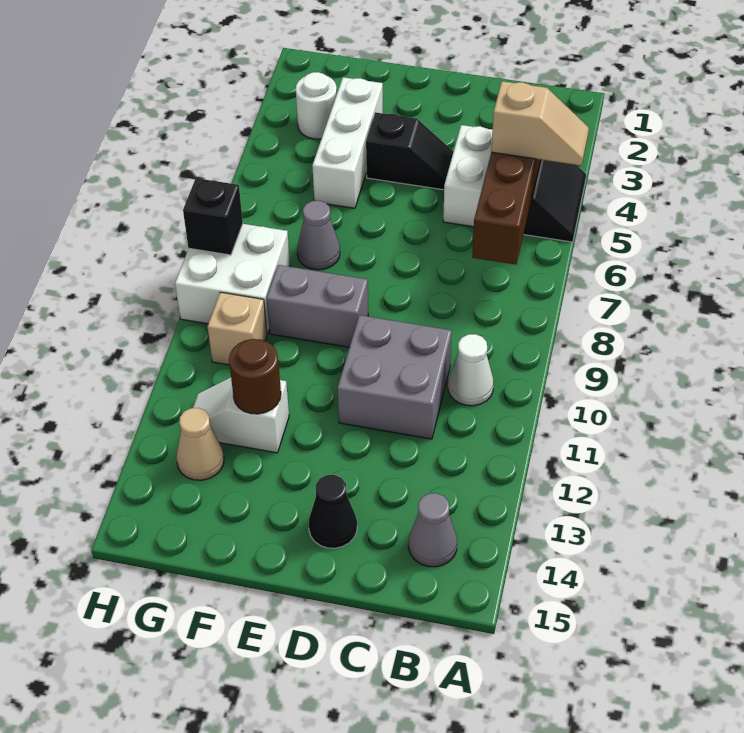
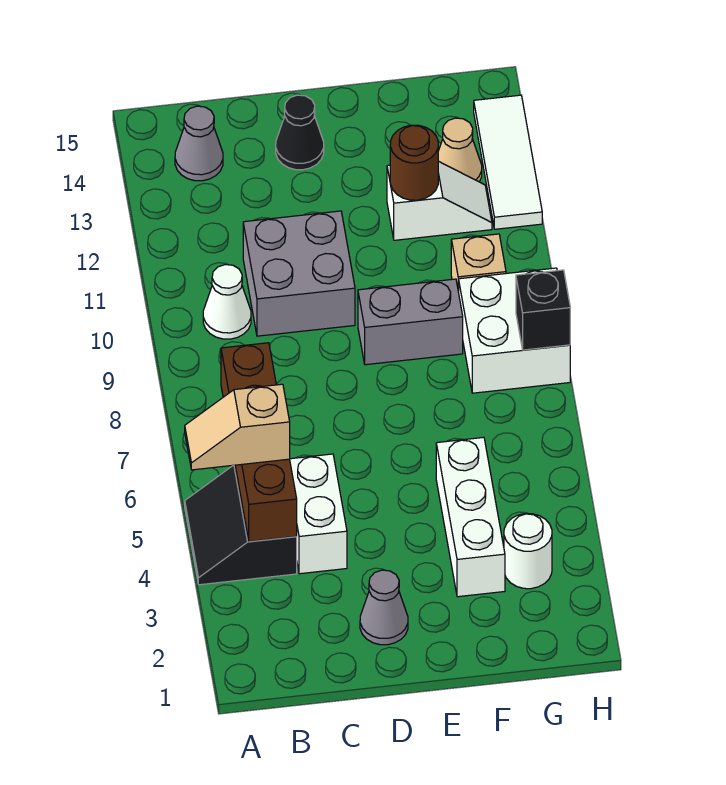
black slope D4:E4 level 1 top E -> none
grey cone F7 level 1 -> grey cone D2 level 1
none -> white tile H12:H14 level 1

